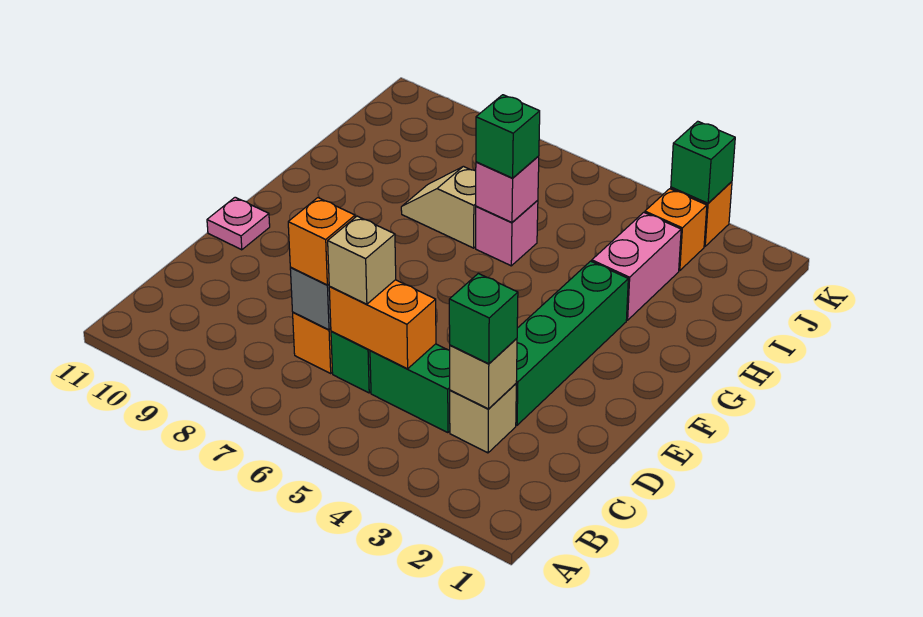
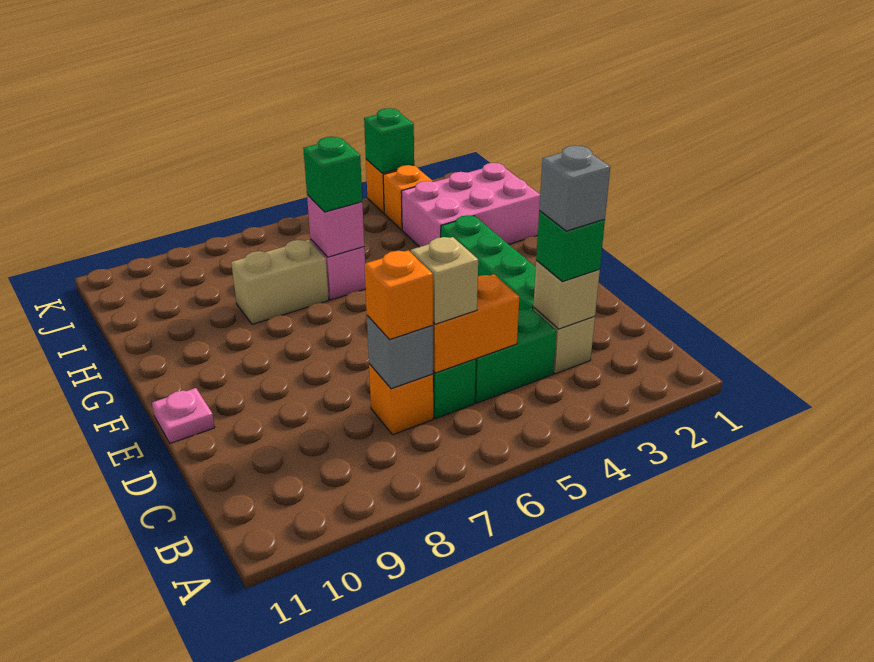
none -> grey brick C3 level 4
pink brick H3:I3 level 1 -> pink brick H1:I3 level 1
tan slope H7:H8 level 1 top 7 -> tan brick H7:H8 level 1

